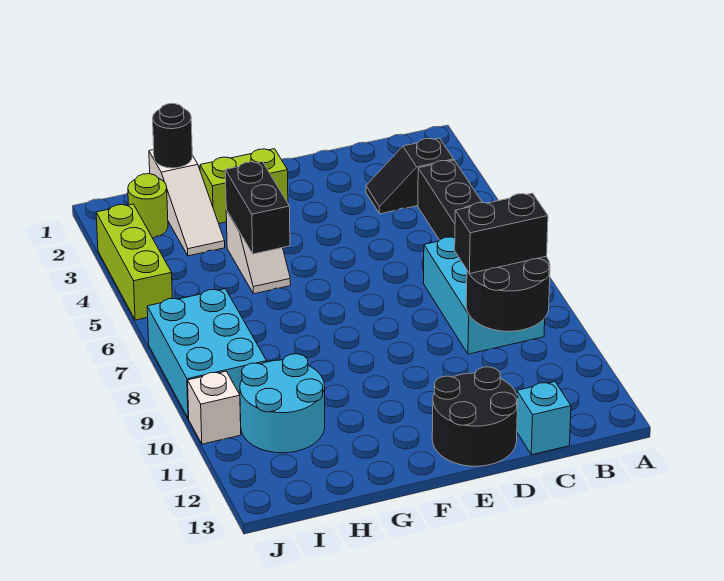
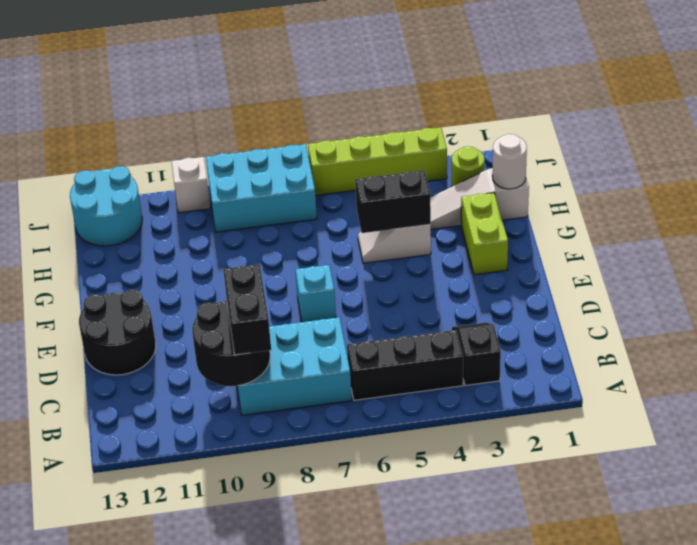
cyan brick C13 level 1 -> cyan brick E7 level 1
black round brick H1 level 2 -> white round brick H1 level 2
cyan round brick H10:I11 level 1 -> cyan round brick I12:J13 level 1
lime brick J3:J5 level 1 -> lime brick J3:J6 level 1

